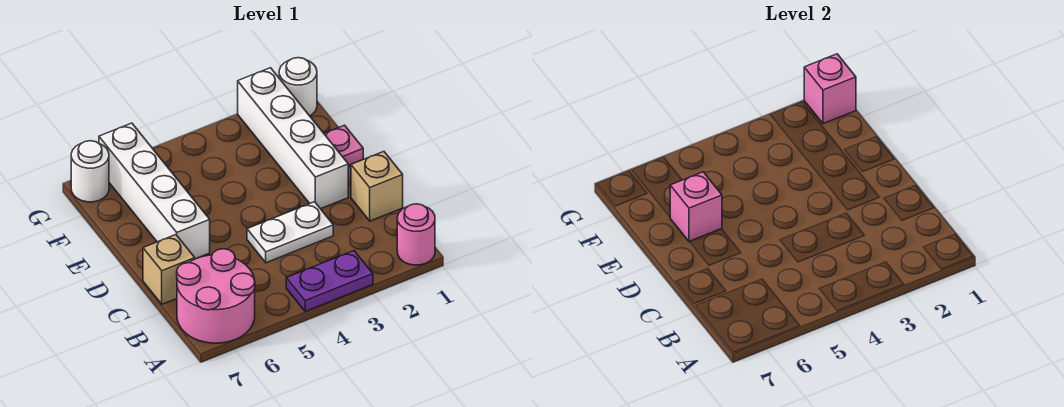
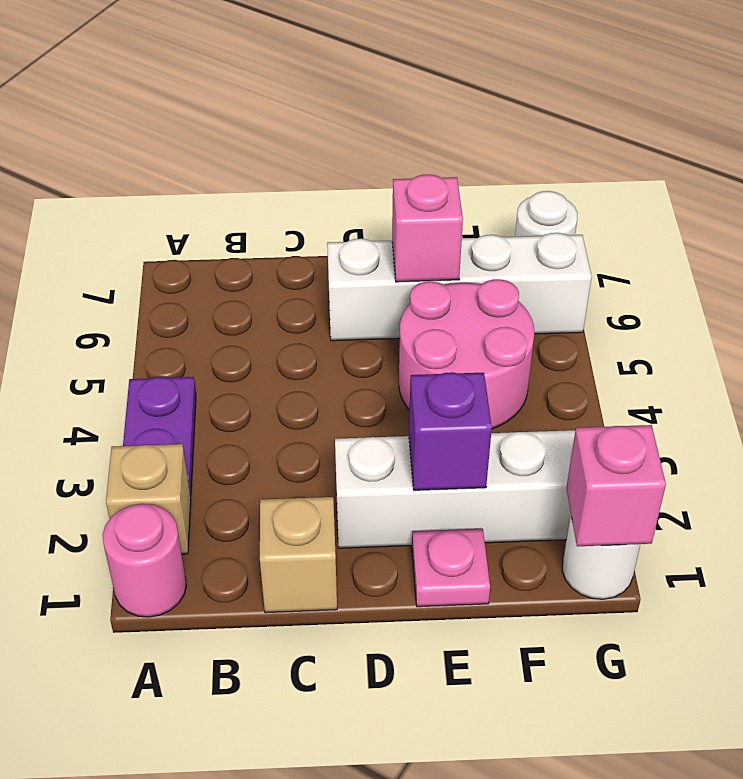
pink round brick A6:B7 level 1 -> pink round brick E4:F5 level 1
white plate C3:C4 level 1 -> none
tan brick C7 level 1 -> tan brick A2 level 1
none -> purple brick E2 level 2

